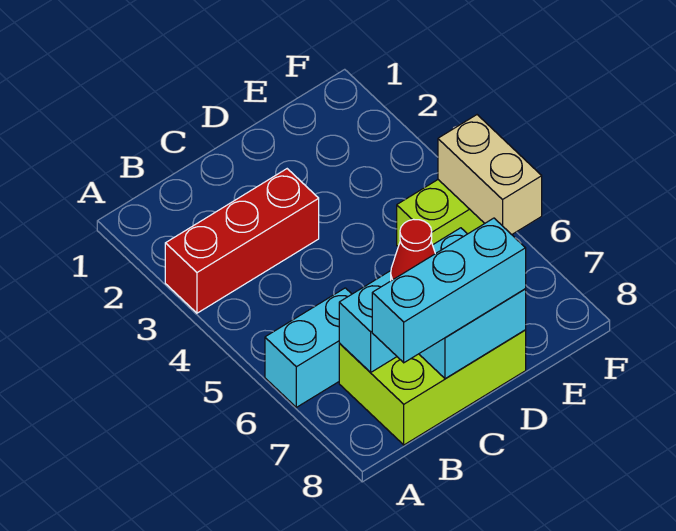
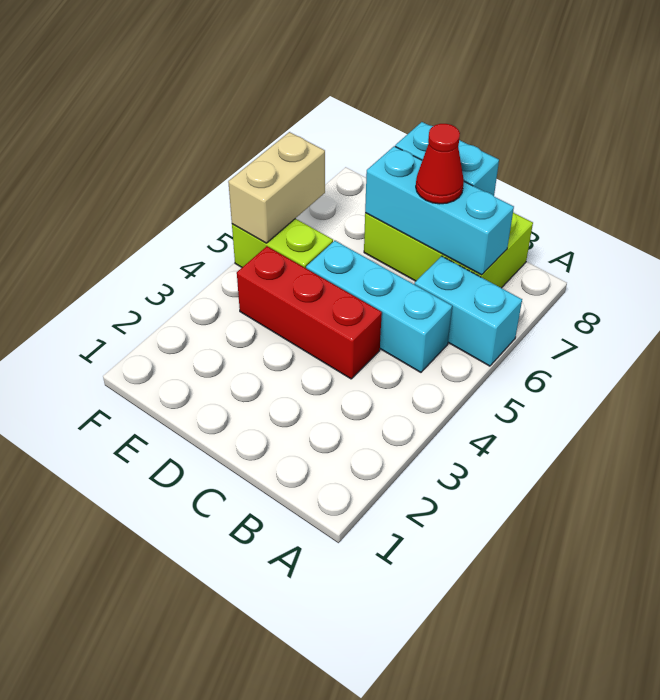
red brick A3:C3 level 1 -> red brick C4:E4 level 1
cyan brick B8:D8 level 3 -> cyan brick B5:D5 level 1

